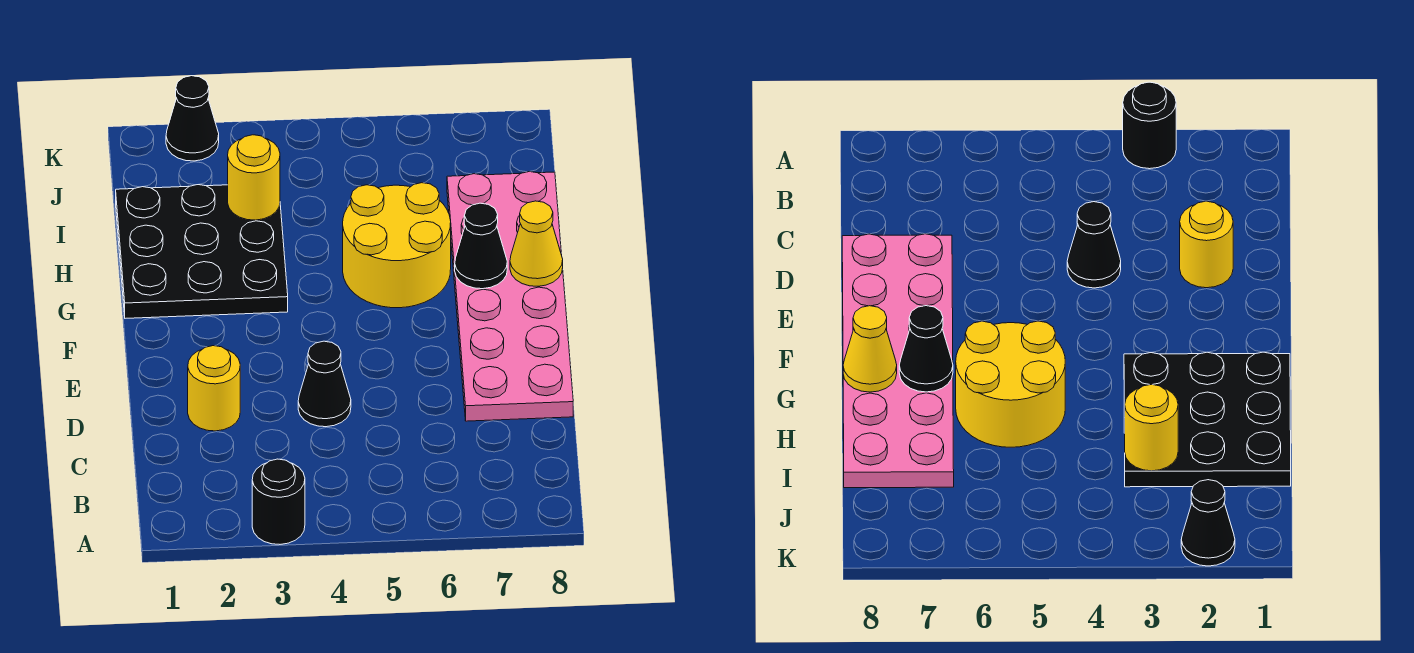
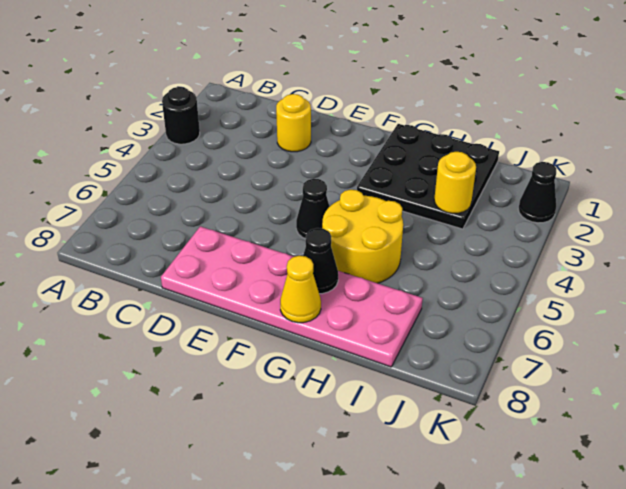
black cone D4 level 1 -> black cone F5 level 1

